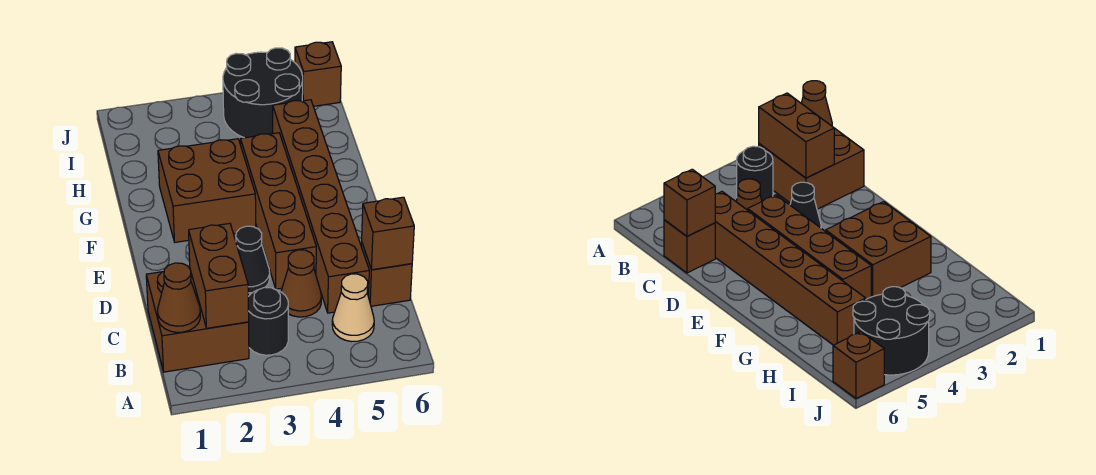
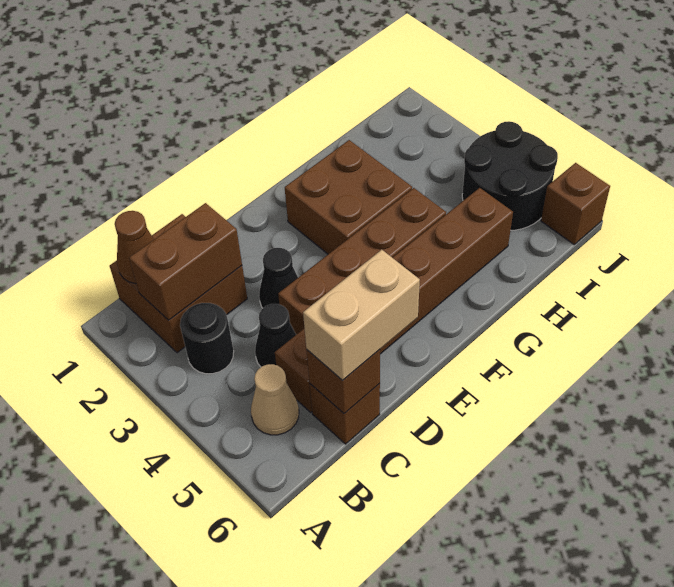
brown cone C4 level 1 -> black cone C4 level 1
none -> tan brick C6:D6 level 3

